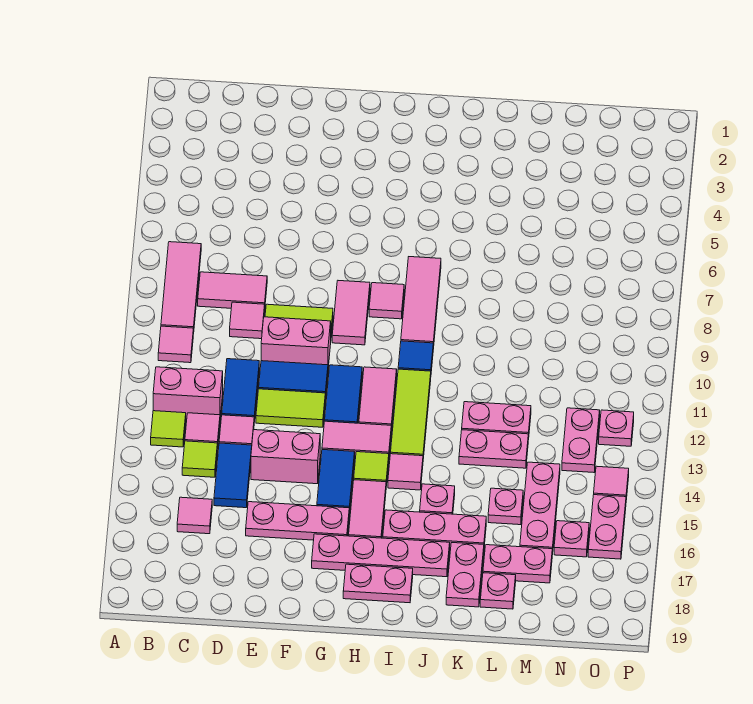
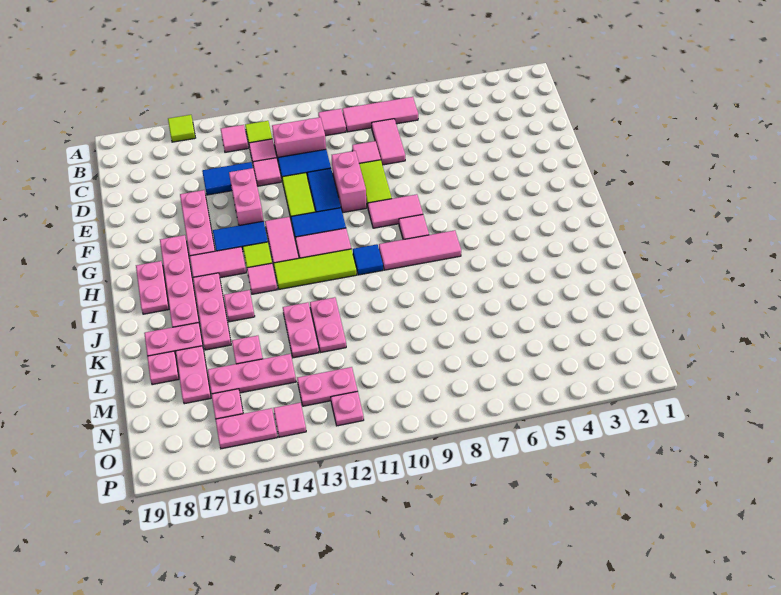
pink brick B12:C12 level 1 -> pink brick C11:C12 level 1
lime tile C14 level 1 -> lime tile A16 level 1
pink tile C16 level 1 -> pink tile B14 level 1

